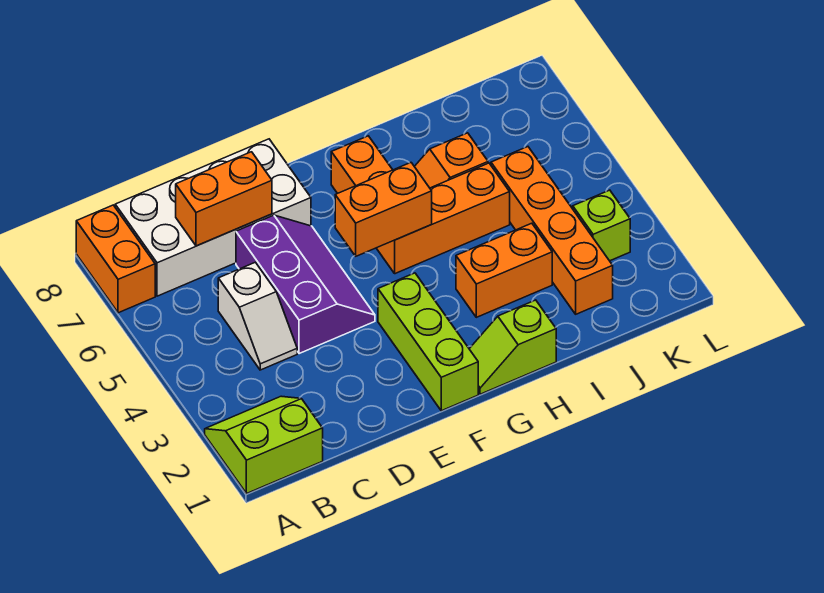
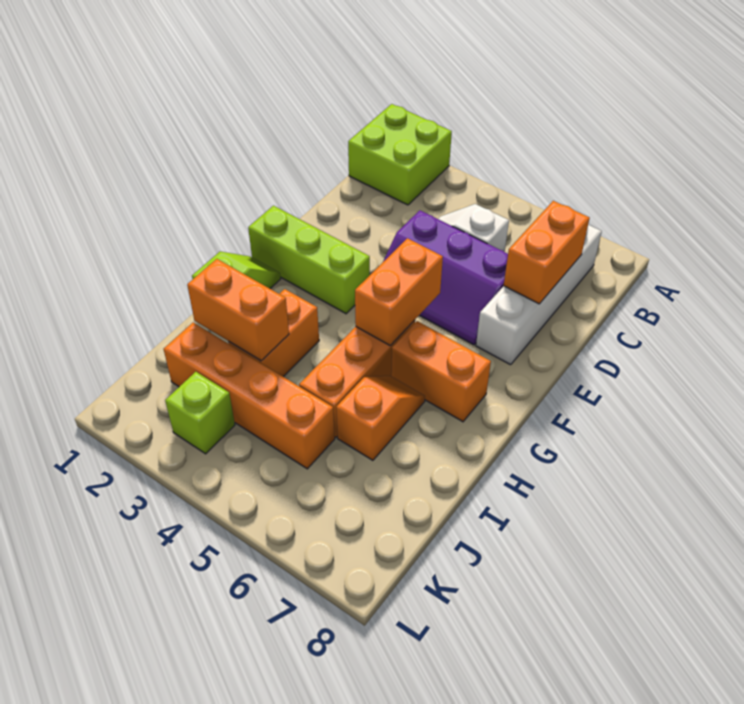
lime slope A1:B2 level 1 top 1 -> lime brick A1:B2 level 1
orange brick A7:A8 level 1 -> orange brick I2:I3 level 2
white brick B7:E8 level 1 -> white brick B7:E7 level 1

